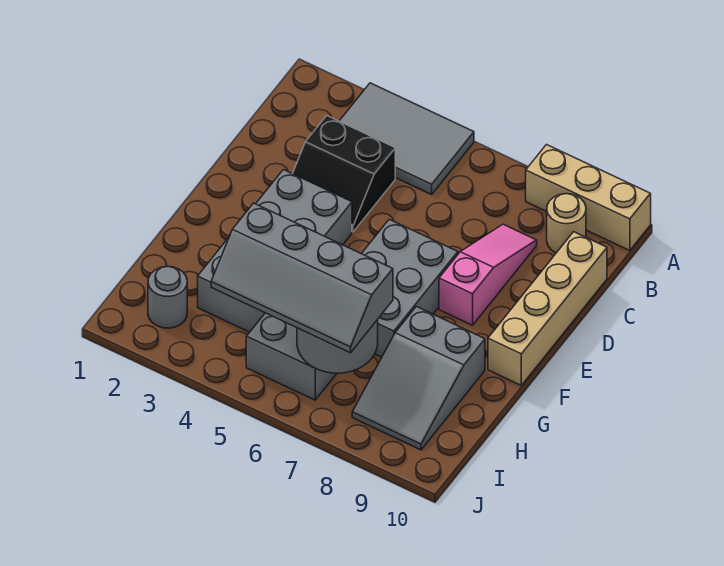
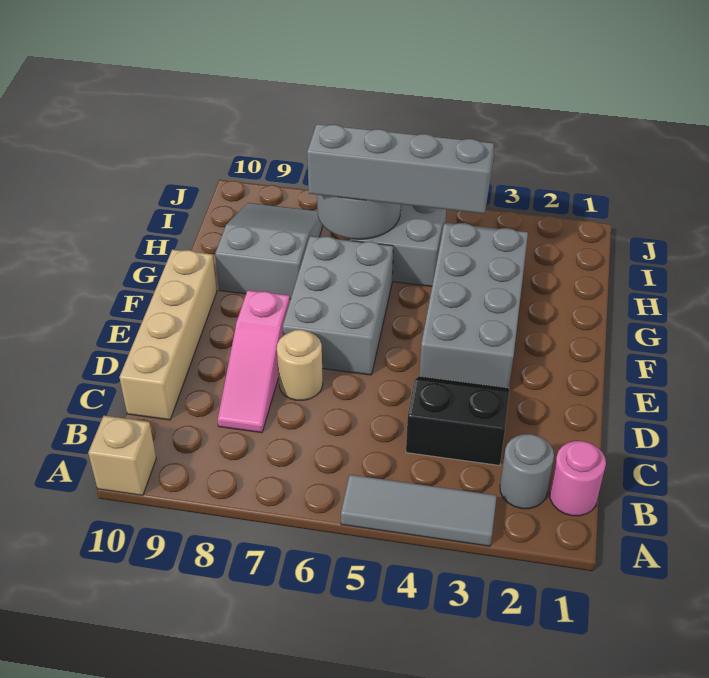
grey tile A3:B5 level 1 -> grey tile A3:A5 level 1
tan brick A8:A10 level 1 -> tan brick A10 level 1
none -> pink round brick B1 level 1
tan round brick B9 level 1 -> tan round brick D7 level 1
grey round brick I2 level 1 -> grey round brick B2 level 1

